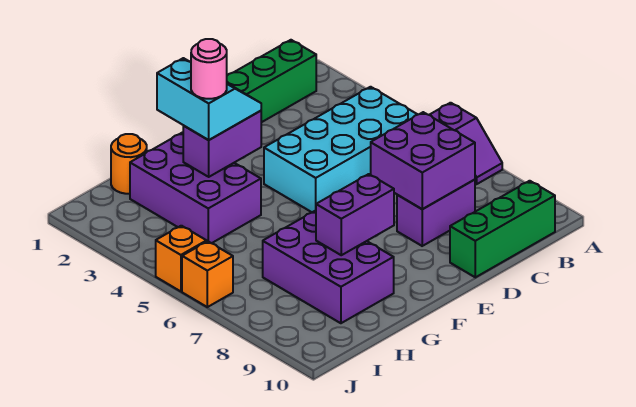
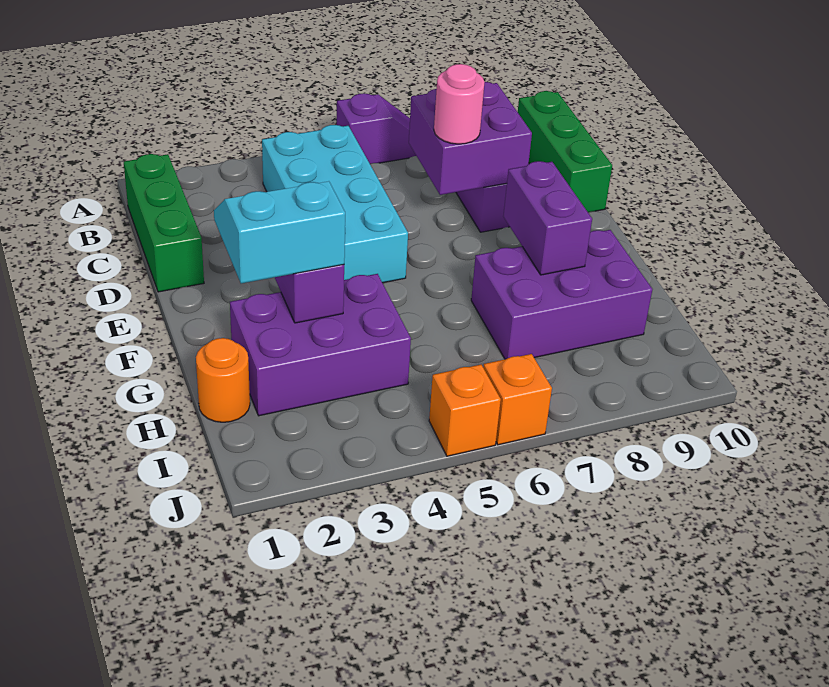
pink round brick G3 level 4 -> pink round brick D7 level 3

